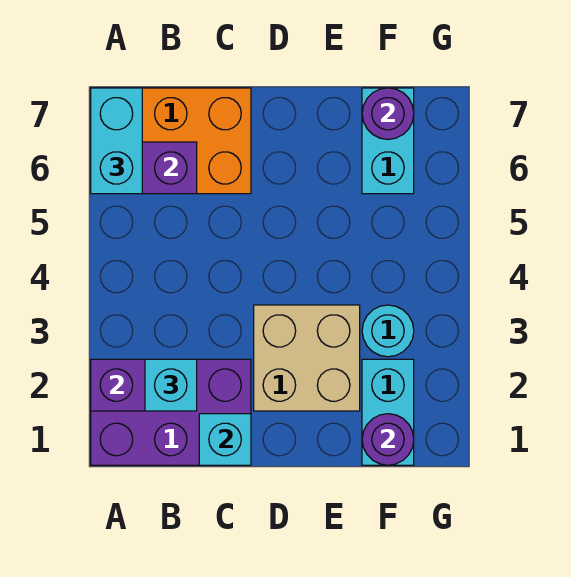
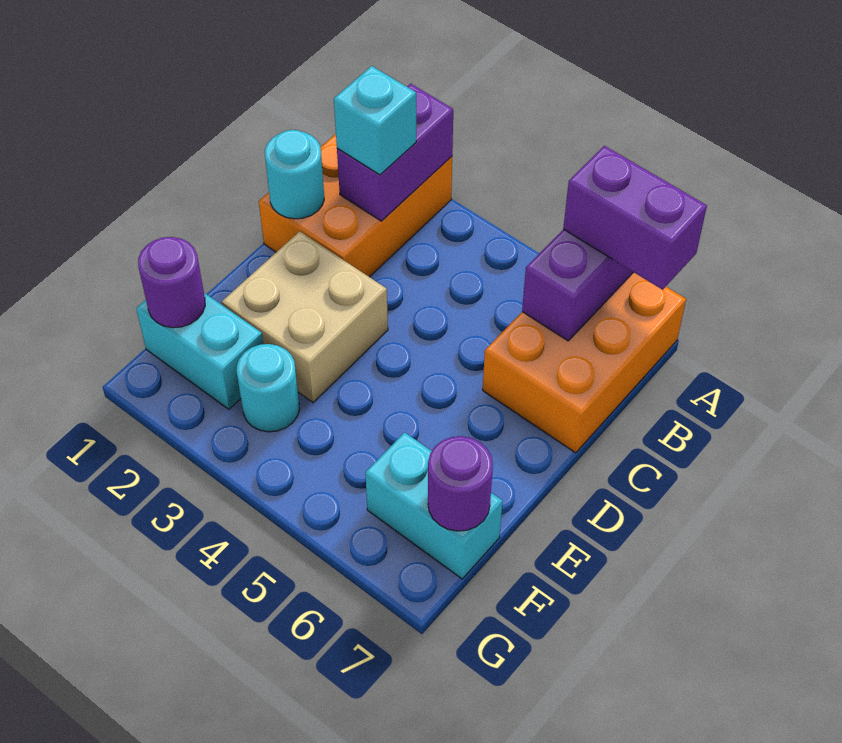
purple brick A1:C2 level 1 -> orange brick A1:C2 level 1
cyan brick A6:A7 level 3 -> purple brick A6:A7 level 3
cyan brick C1 level 2 -> cyan round brick C1 level 2

